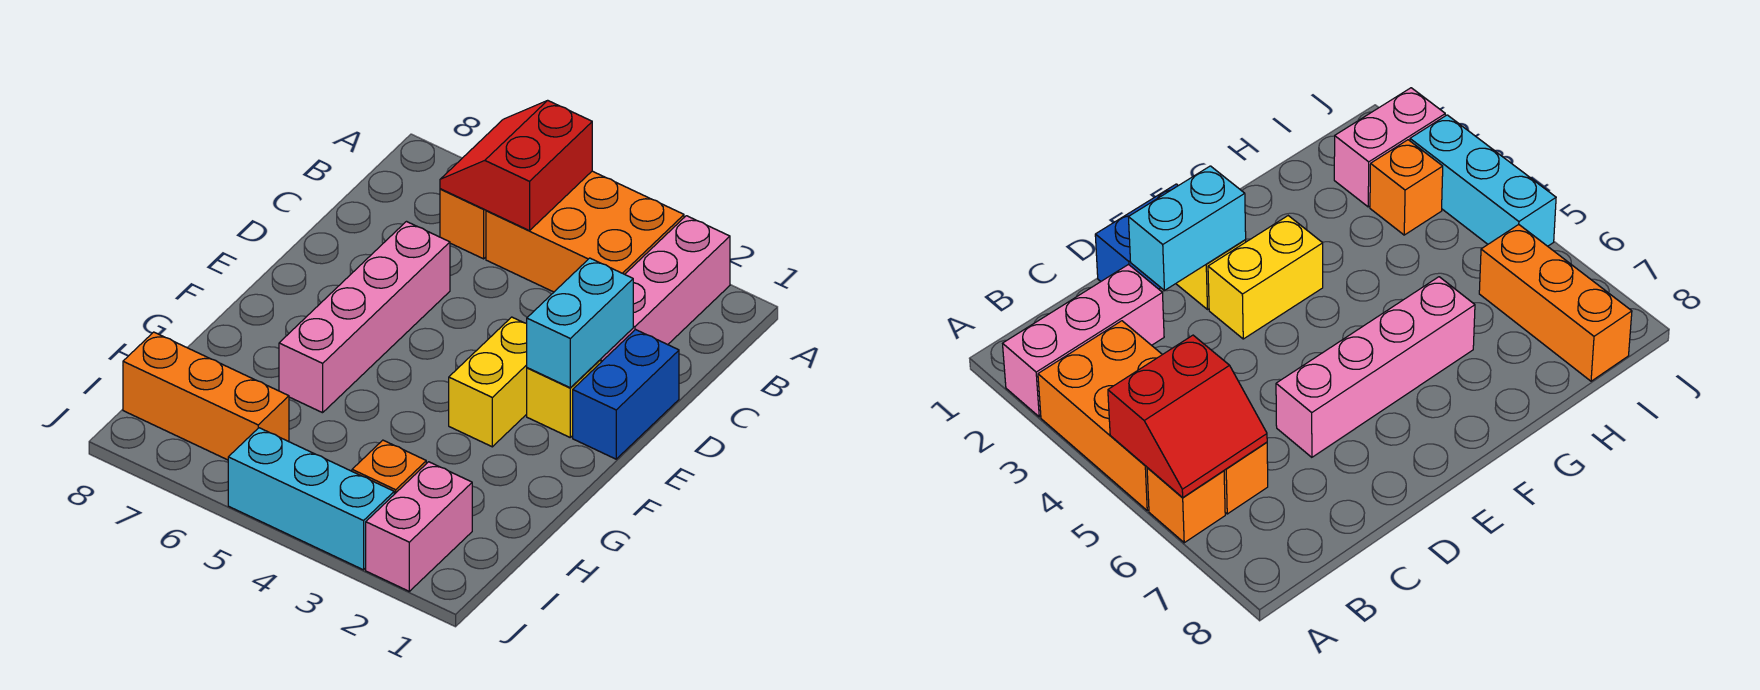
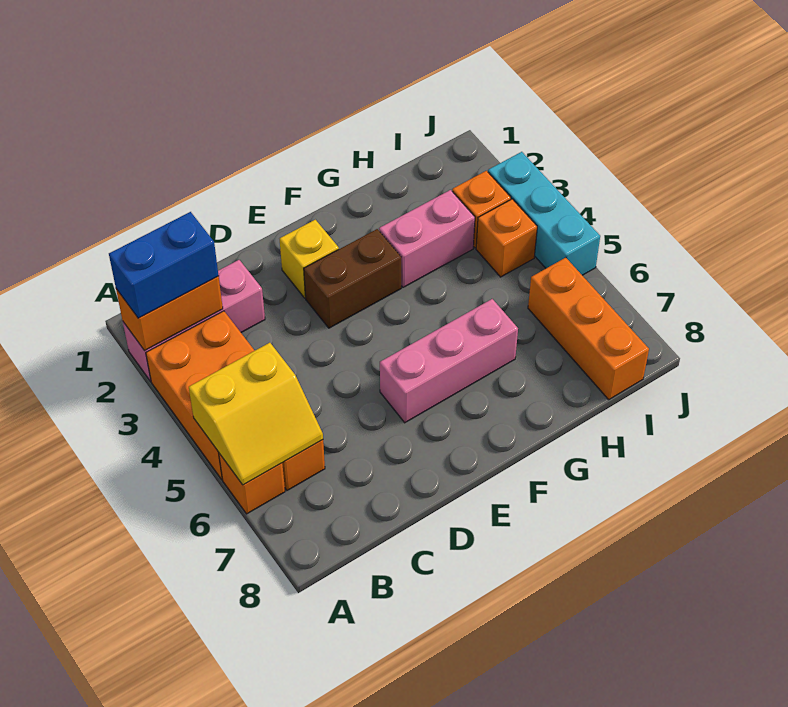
none -> orange brick A2:B2 level 2
red slope A5:B6 level 2 top 5 -> yellow slope A5:B6 level 2 top 5
blue brick D1:E1 level 1 -> blue brick A2:B2 level 3
cyan brick D2:E2 level 2 -> none
pink brick D6:G6 level 1 -> pink brick E6:G6 level 1
yellow brick E3:F3 level 1 -> brown brick E3:F3 level 1
pink brick I2:J2 level 1 -> pink brick G3:H3 level 1
none -> orange brick I4 level 1

